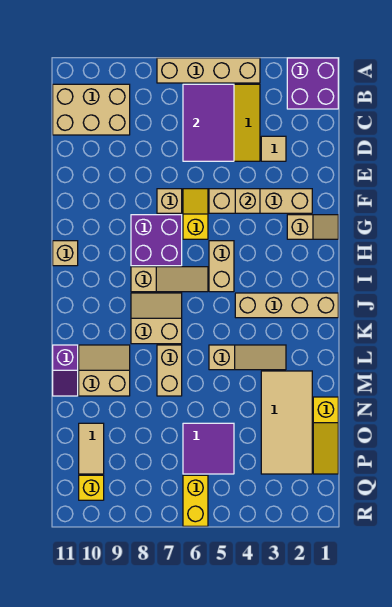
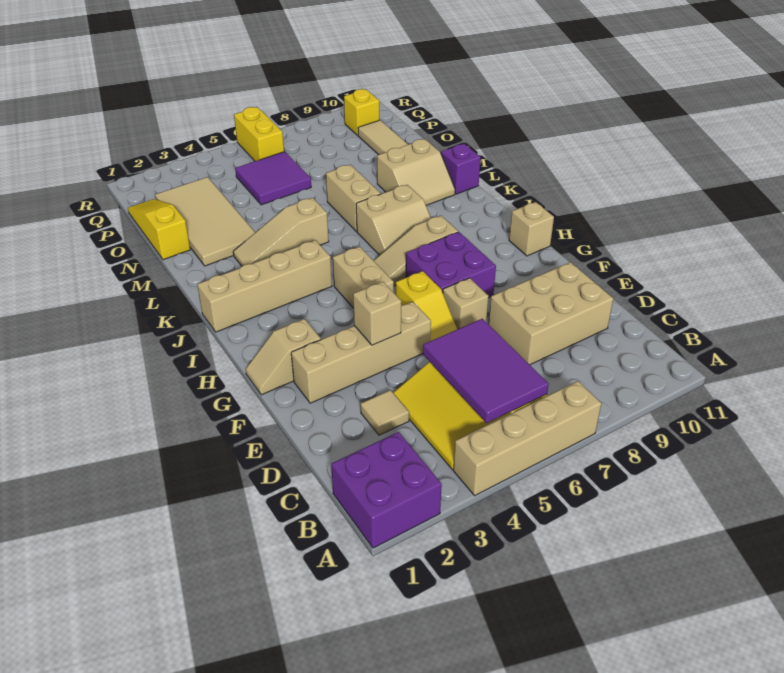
tan brick B9:C11 level 1 -> tan brick D8:E10 level 1

